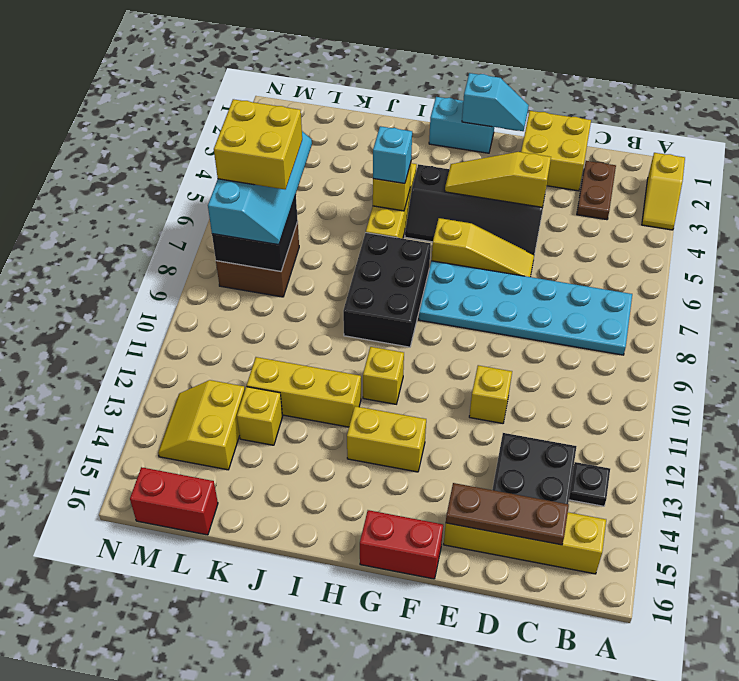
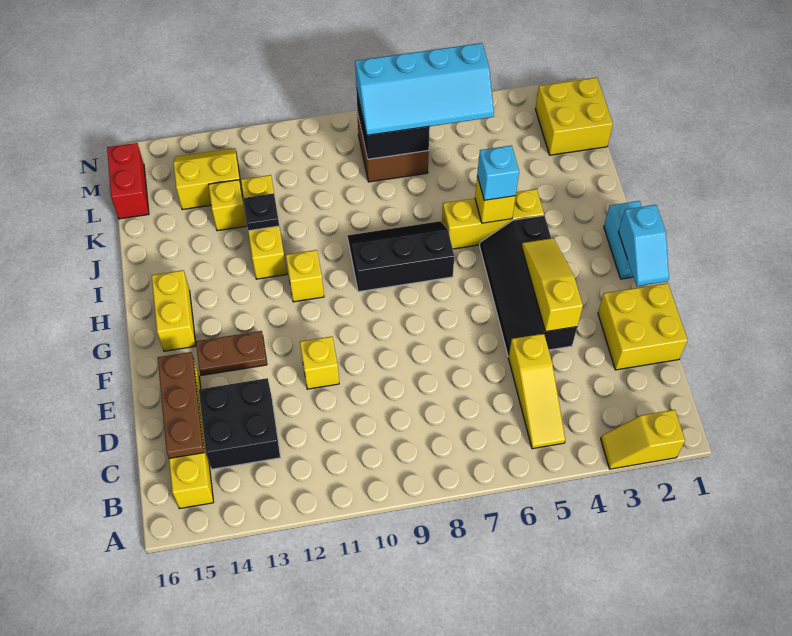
cyan plate B7:G8 level 1 -> none
black plate B13 level 1 -> black plate J12 level 2
brown plate C2:C3 level 1 -> brown plate F13:F14 level 1
yellow slope E6:G6 level 1 top G -> yellow slope B5:D5 level 1 top D
red brick F16:G16 level 1 -> none
yellow brick G13:H13 level 1 -> yellow brick G15:H15 level 1
black brick H7:I9 level 1 -> black slope H7:I9 level 1 top H
yellow brick L6:M7 level 4 -> yellow brick L1:M2 level 1

